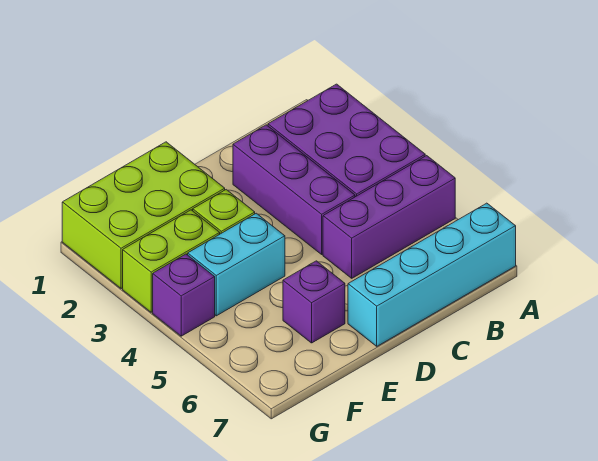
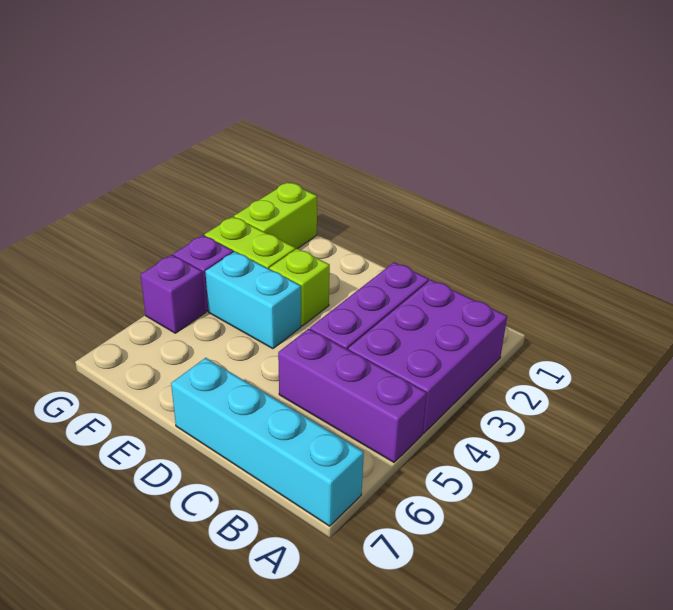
lime brick E1:G2 level 1 -> lime brick G1:G2 level 1
purple brick E6 level 1 -> purple brick G5 level 1

